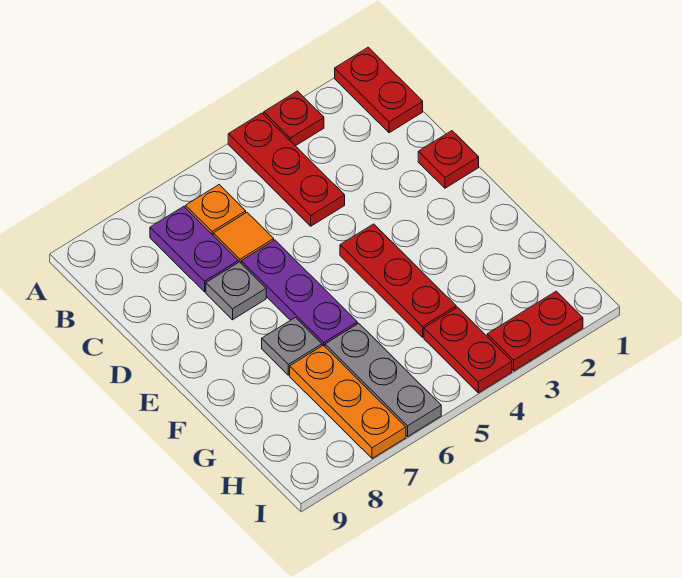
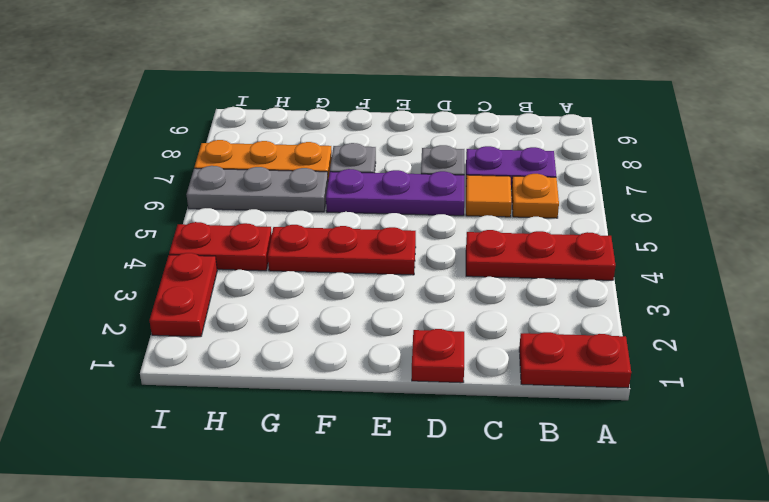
red plate A3 level 1 -> none

